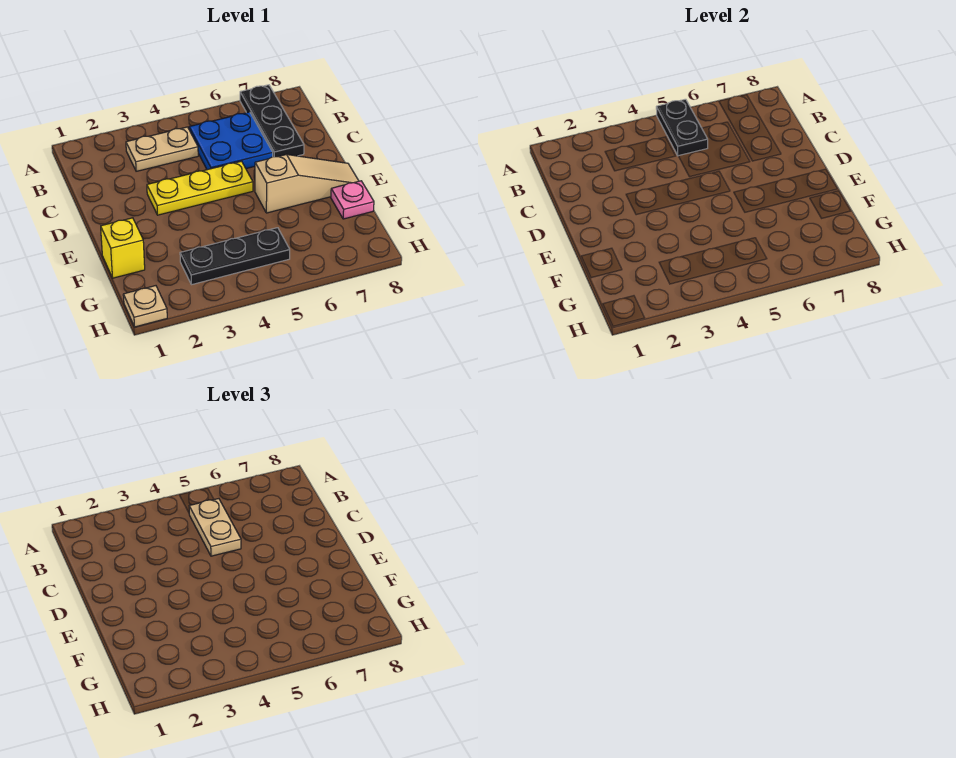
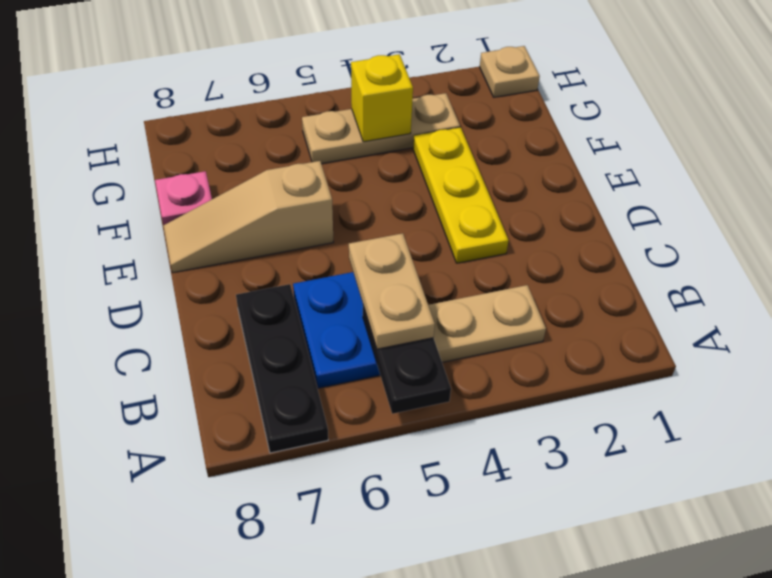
yellow plate D3:D5 level 1 -> yellow plate D3:F3 level 1
yellow brick F1 level 1 -> yellow brick G4 level 2
black plate G3:G5 level 1 -> tan plate G3:G5 level 1

